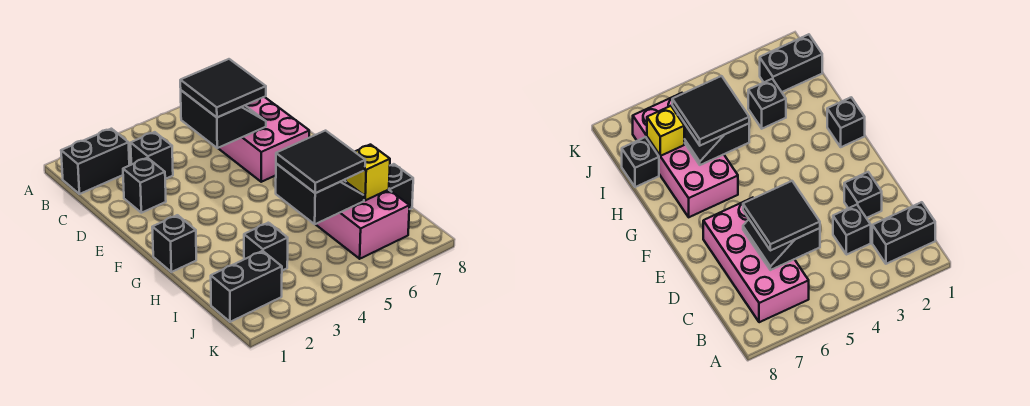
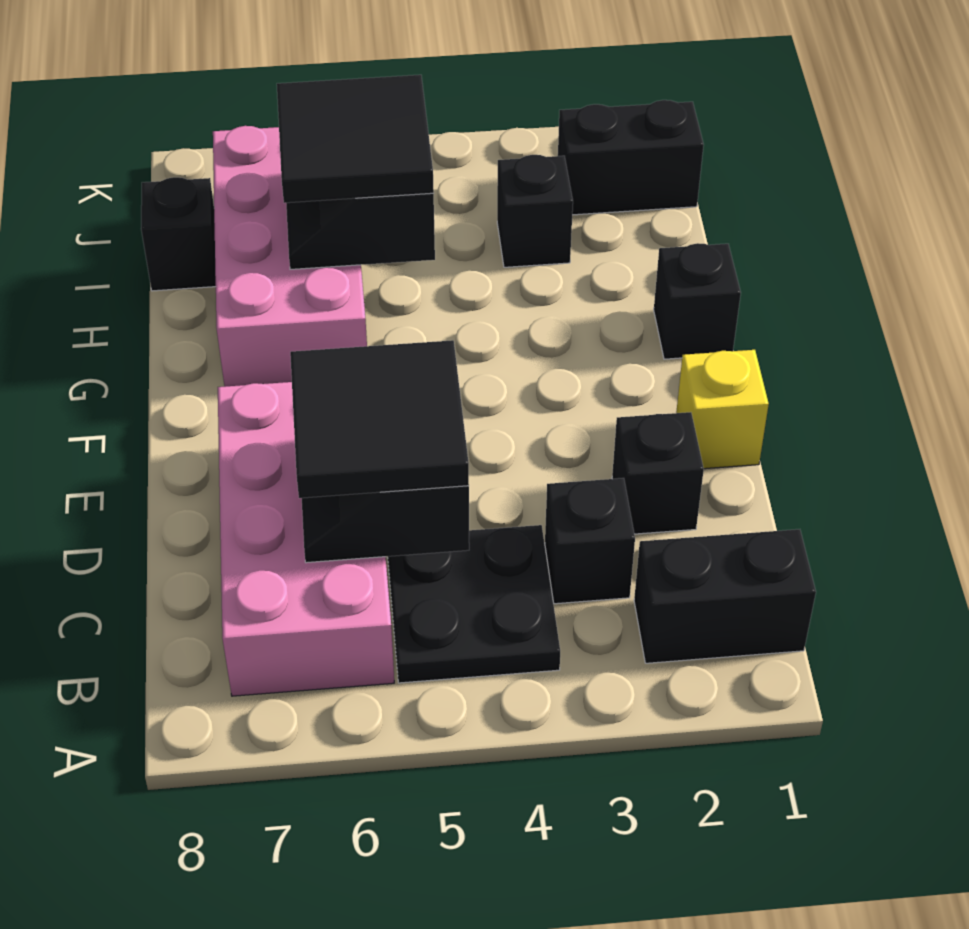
none -> black plate B4:C5 level 1
yellow brick I7 level 2 -> yellow brick E1 level 1

